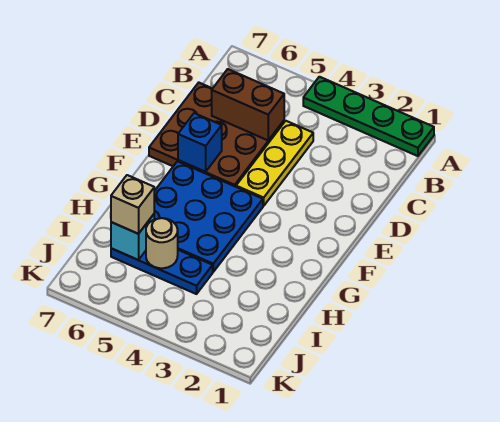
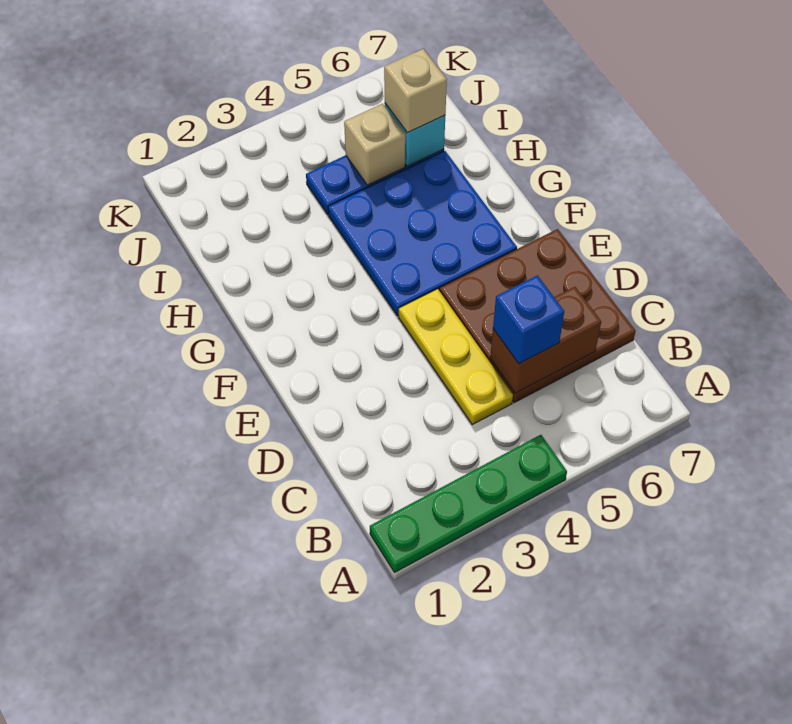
blue brick E6 level 2 -> blue brick C5 level 3
tan round brick I5 level 2 -> tan brick I5 level 2

